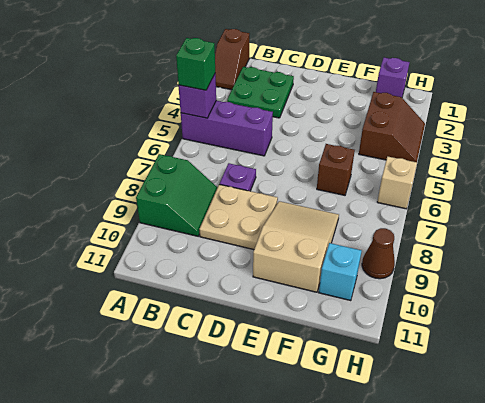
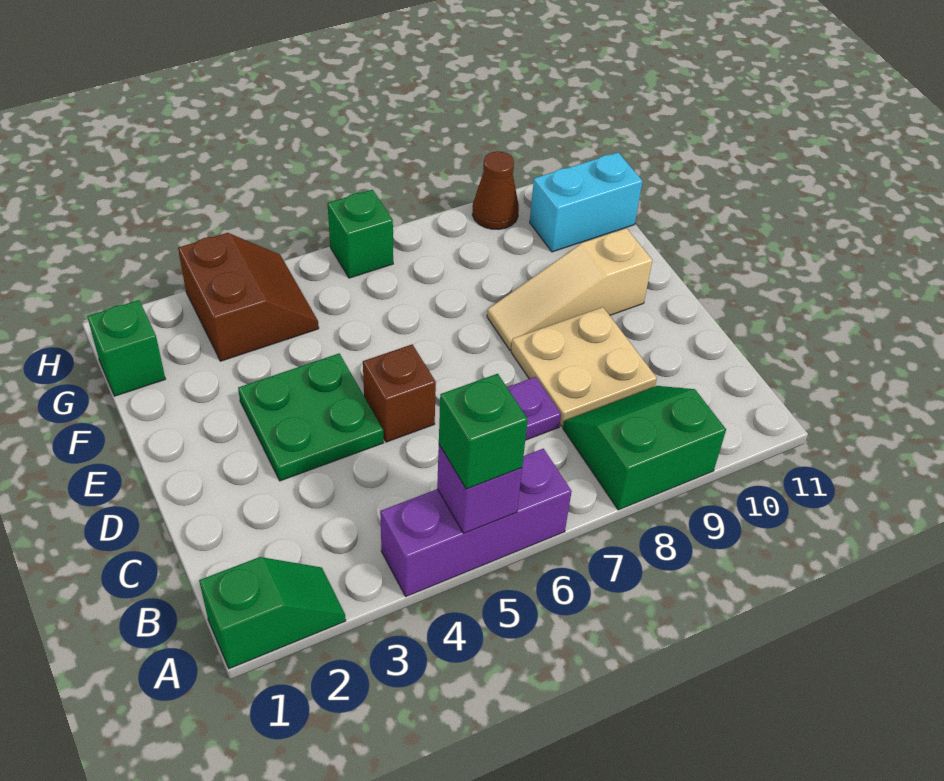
brown slope A1:A2 level 1 top 1 -> green slope A1:A2 level 1 top 1
purple brick A5:C5 level 1 -> purple brick A4:A6 level 1
green plate B2:C3 level 1 -> green plate D3:E4 level 1
tan slope E8:F10 level 1 top 10 -> tan slope E8:E10 level 1 top 10
brown brick F6 level 1 -> brown brick D5 level 1
purple brick G1 level 1 -> green brick G1 level 1
brown slope G3:H4 level 1 top G -> brown slope G3:H4 level 1 top 3
cyan brick G10 level 1 -> cyan brick G10:G11 level 1
tan brick H6 level 1 -> green brick H6 level 1

